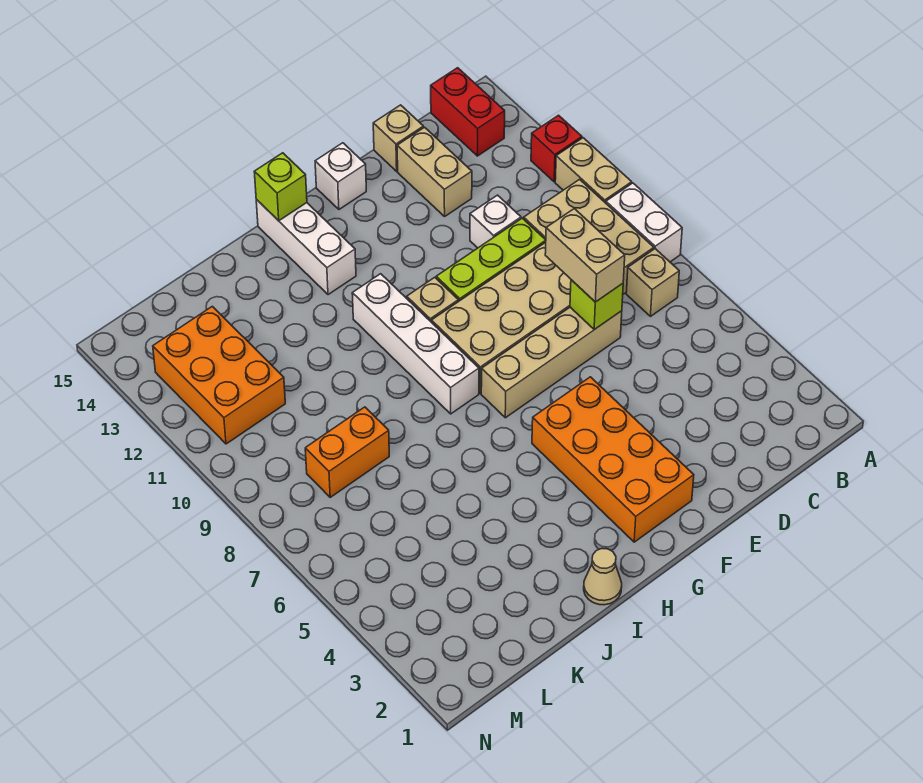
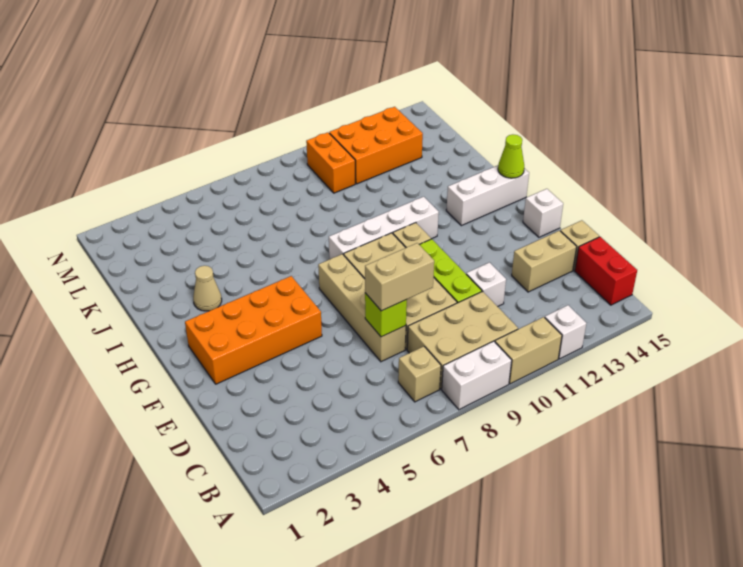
red brick A12 level 1 -> white brick A12 level 1
red brick B14:B15 level 1 -> red brick B15:C15 level 1
lime brick H15 level 2 -> lime cone H15 level 2
tan cone I1 level 1 -> tan cone I3 level 1
orange brick K8:L8 level 1 -> orange brick L10:M10 level 1

